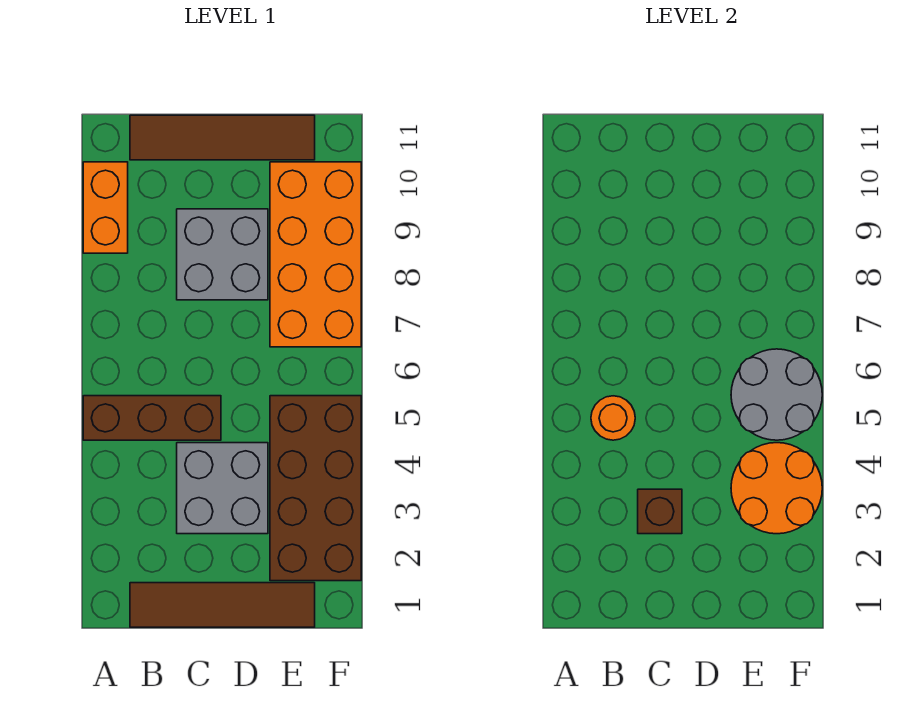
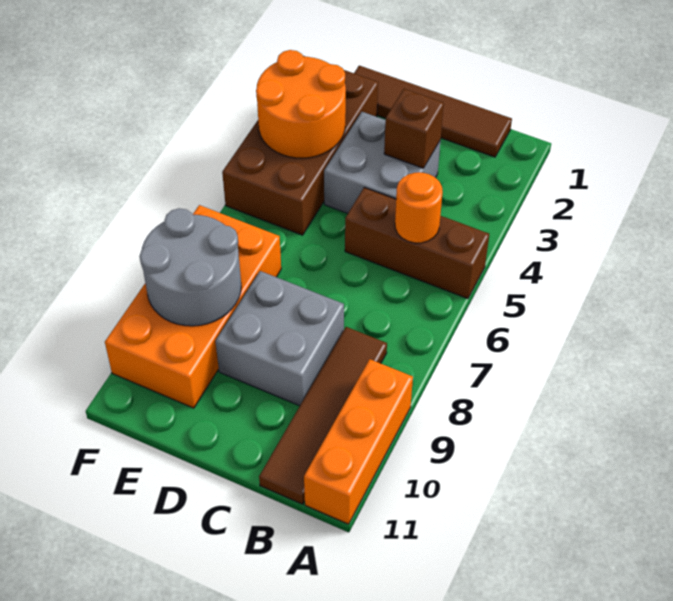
orange brick A9:A10 level 1 -> orange brick A9:A11 level 1
brown tile B11:E11 level 1 -> brown tile B8:B11 level 1
grey round brick E5:F6 level 2 -> grey round brick E8:F9 level 2

